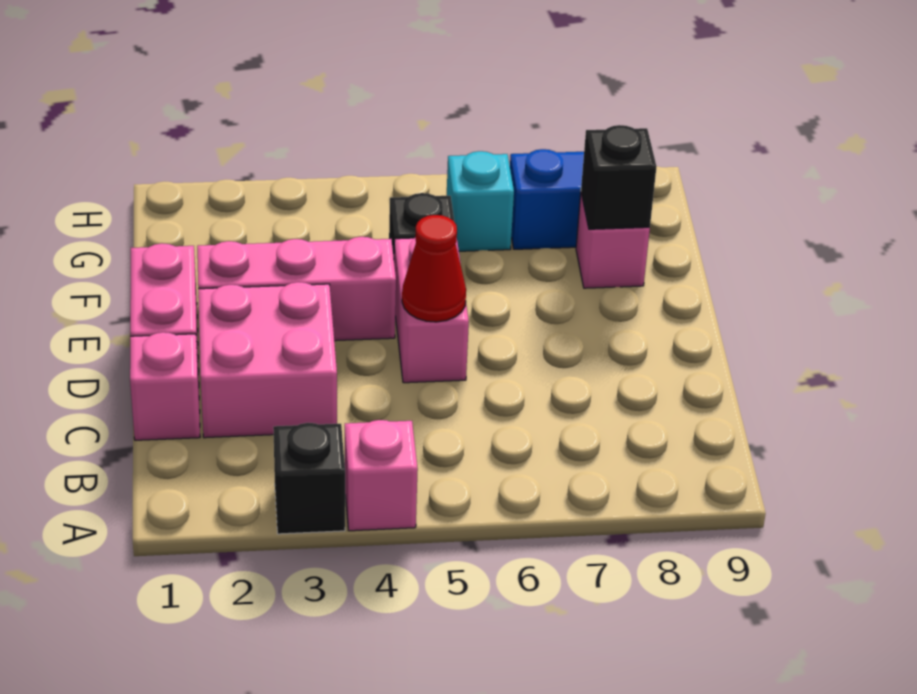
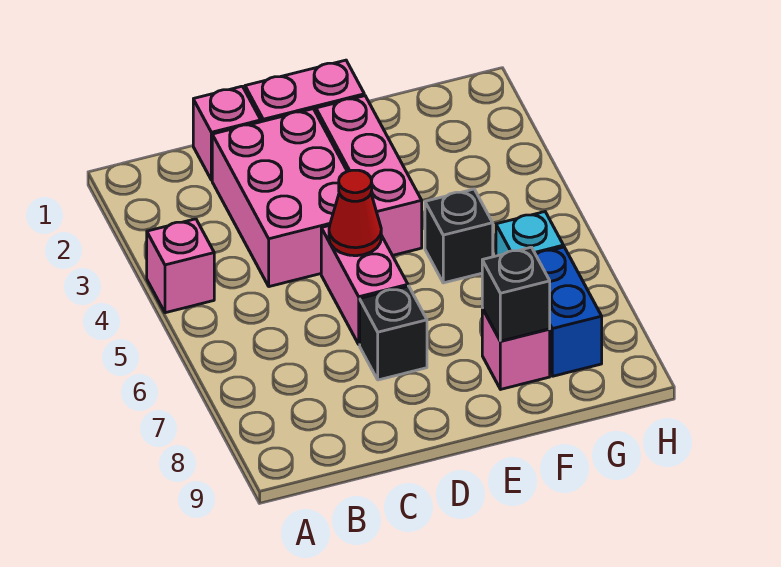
black brick A3 level 1 -> black brick D7 level 1
pink brick C2:D3 level 1 -> pink brick C2:D4 level 1
pink brick D5:E5 level 1 -> pink brick D5:D6 level 1

